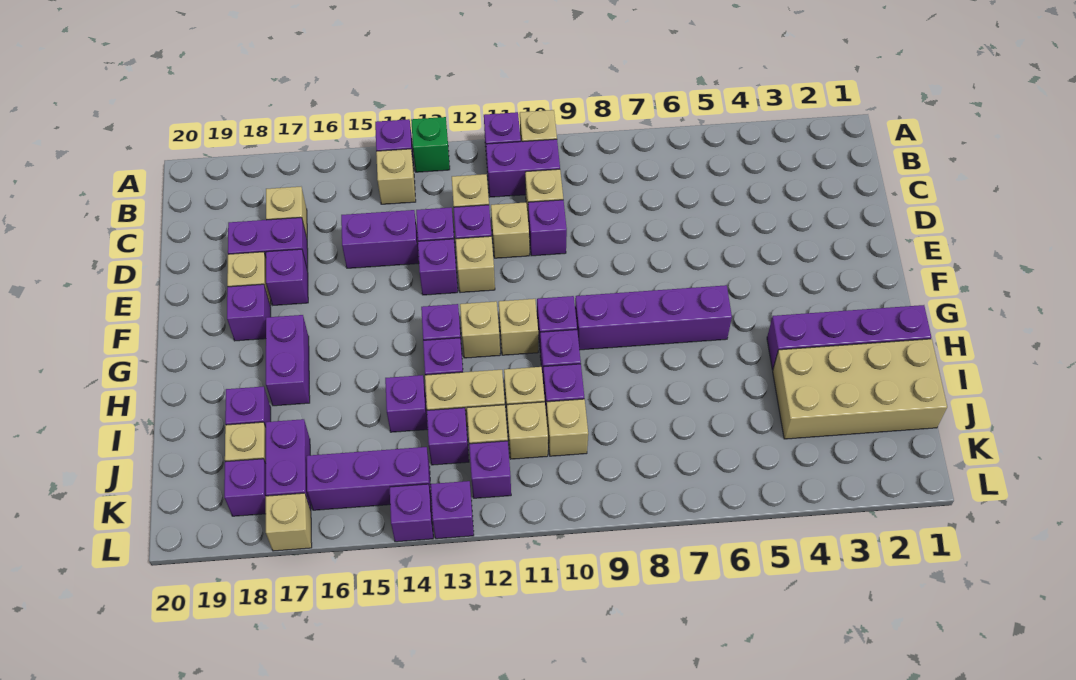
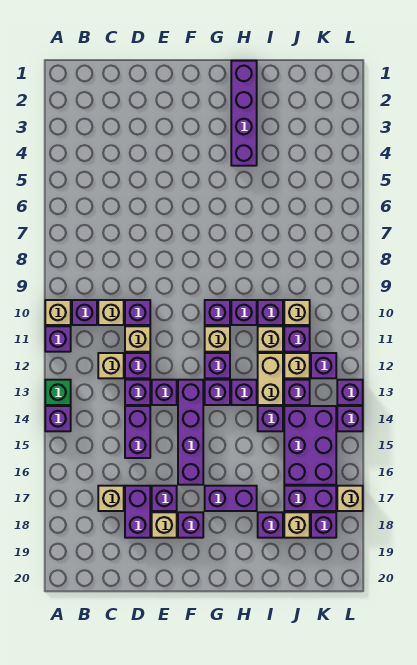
purple brick B10:B11 level 1 -> purple brick B10 level 1
tan brick B14 level 1 -> none
tan brick E12 level 1 -> none
purple brick G6:G9 level 1 -> purple brick F13:F16 level 1
tan brick G12 level 1 -> purple brick G12 level 1
tan brick I1:J4 level 1 -> none
tan brick J11 level 1 -> purple brick J11 level 1
purple brick K14:K16 level 1 -> purple brick J14:K16 level 1

